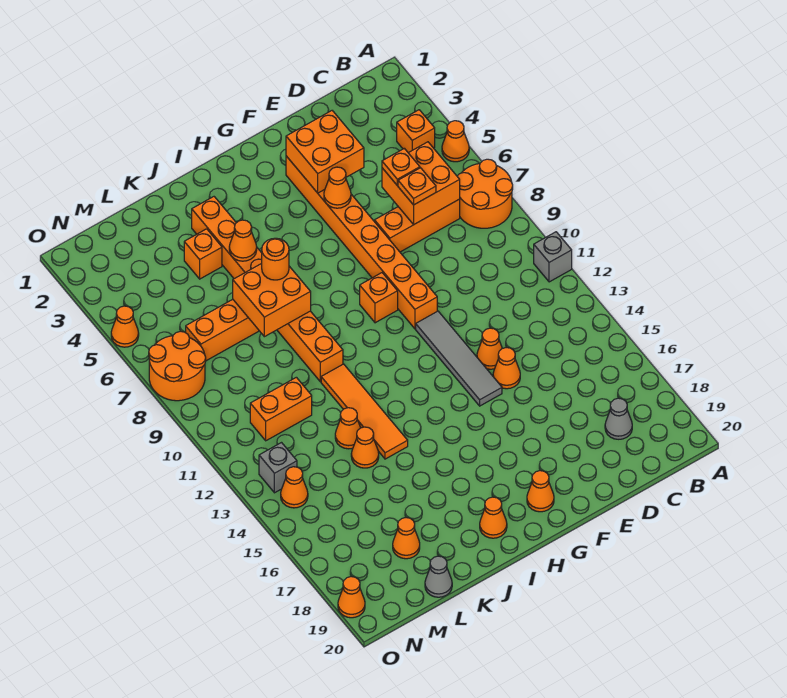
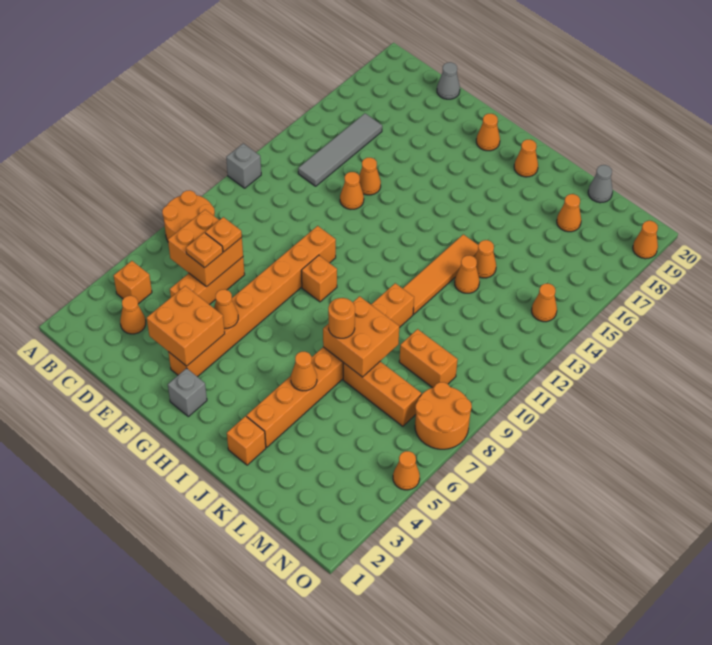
orange cone A5 level 1 -> orange cone C3 level 1
orange brick C7:E7 level 1 -> orange brick D5:D7 level 1
grey cone C18 level 1 -> grey cone D20 level 1
grey tile F11:F14 level 1 -> grey tile C13:C16 level 1
orange brick K4 level 1 -> orange brick J2 level 1
orange brick L11:M11 level 1 -> orange brick L9:M9 level 1
grey brick N13 level 1 -> grey brick G2 level 1

